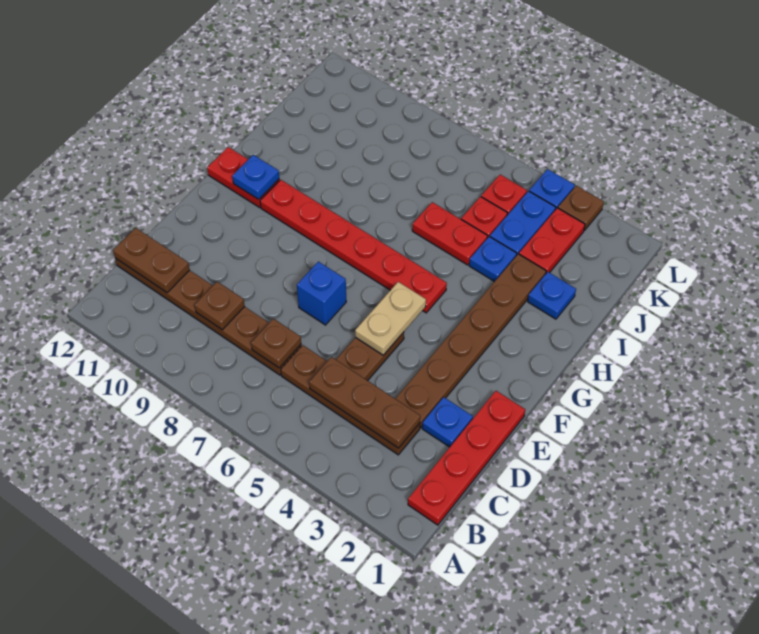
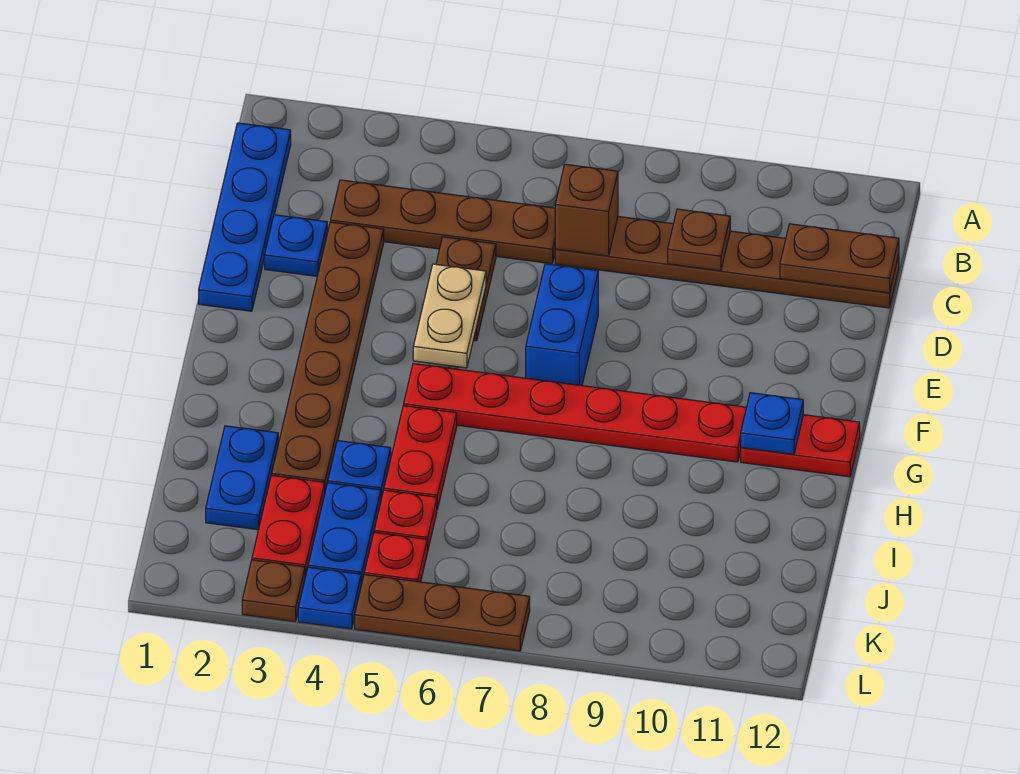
red plate B1:E1 level 1 -> blue plate B1:E1 level 1
brown plate C3:C5 level 2 -> brown plate L5:L7 level 1
brown plate C7 level 2 -> brown brick C7 level 2
blue brick E7 level 1 -> blue brick E7:F7 level 1
blue plate I2 level 1 -> blue plate I2:J2 level 1
red plate I5:I6 level 1 -> red plate H5:I5 level 1

